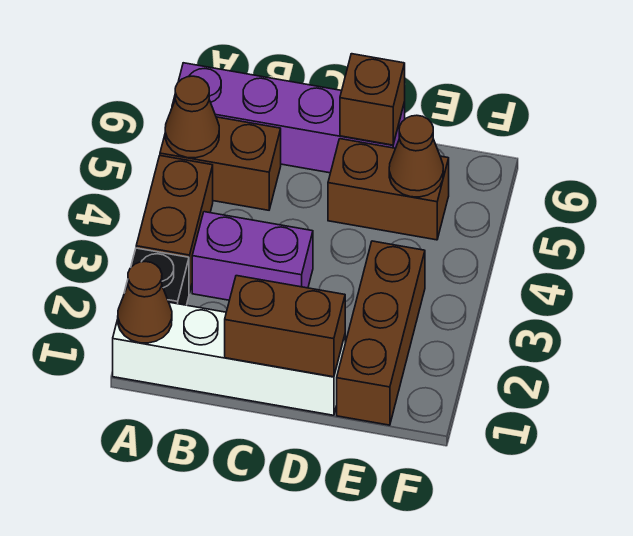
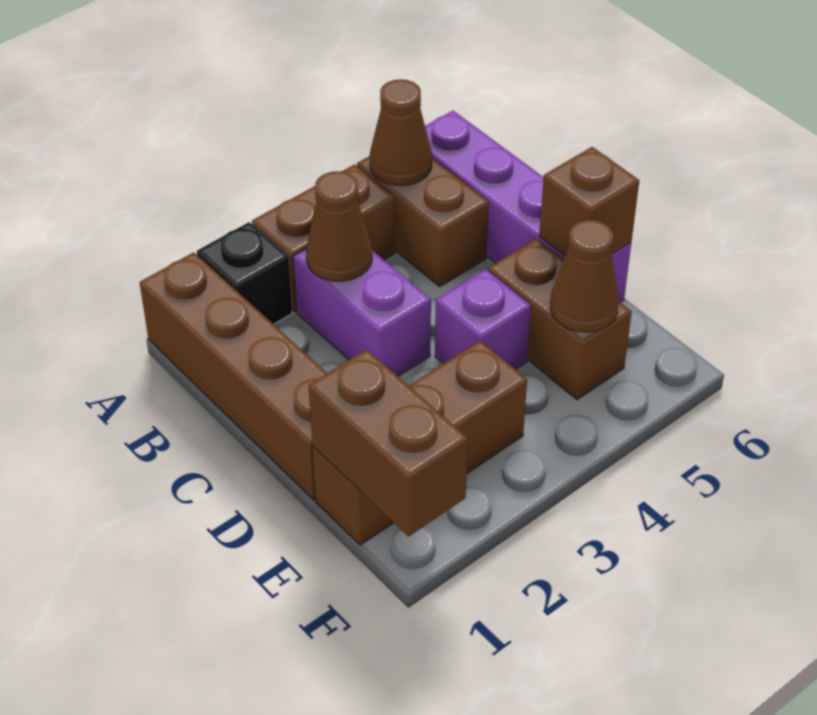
white brick A1:D1 level 1 -> brown brick A1:D1 level 1
brown cone A1 level 2 -> brown cone B3 level 2
brown brick C1:D1 level 2 -> brown brick E1:F1 level 2
none -> purple brick D4 level 1

